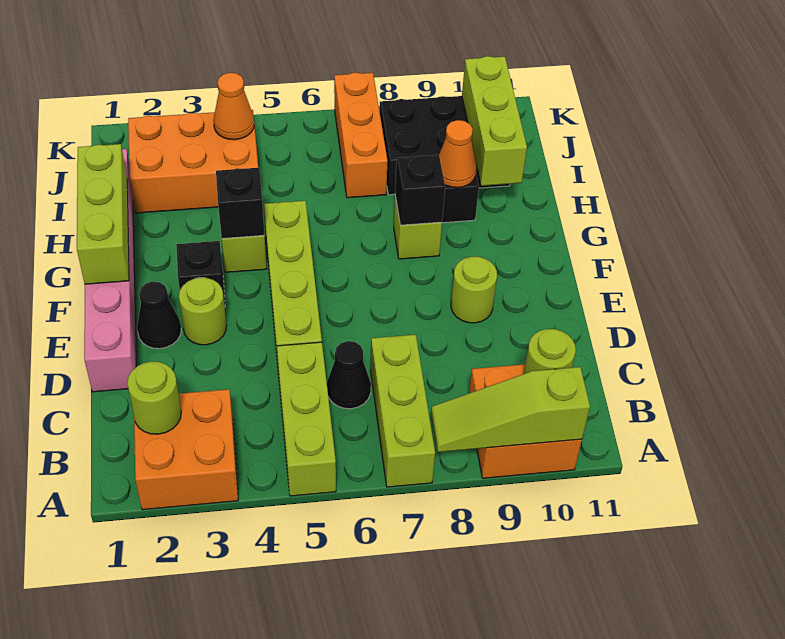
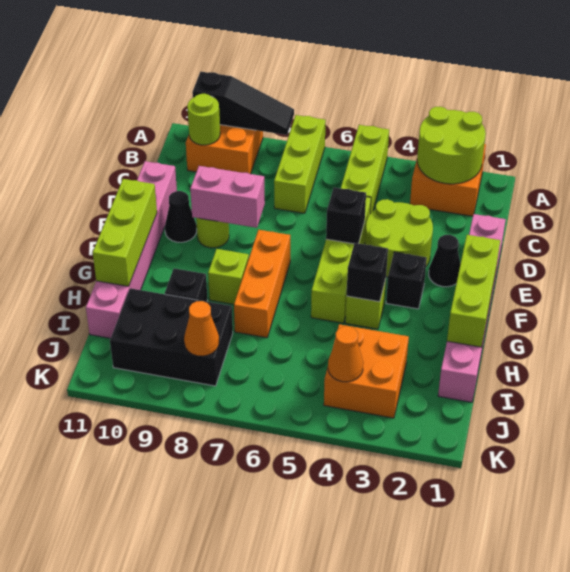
lime slope A8:A10 level 2 top 10 -> black slope A8:A10 level 2 top 10
lime round brick B2 level 2 -> lime round brick A2:B3 level 2
black cone C6 level 1 -> black cone E10 level 1
none -> pink brick D11:I11 level 1
lime round brick E3 level 1 -> lime round brick D3:E4 level 1
none -> pink brick E8:E9 level 2
black brick G8 level 2 -> black brick E5 level 2
orange cone H9 level 2 -> orange cone J8 level 2
lime brick H10:J10 level 2 -> lime brick F11:H11 level 2
orange brick I2:J4 level 1 -> orange brick I3:J4 level 1
orange brick I7:K7 level 1 -> orange brick F7:H7 level 1

